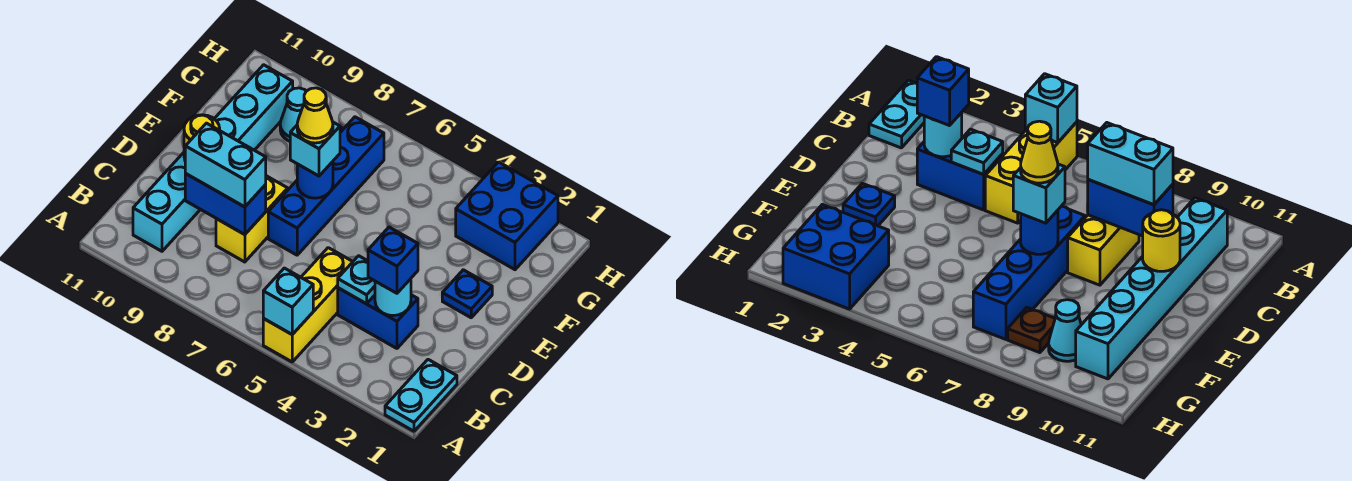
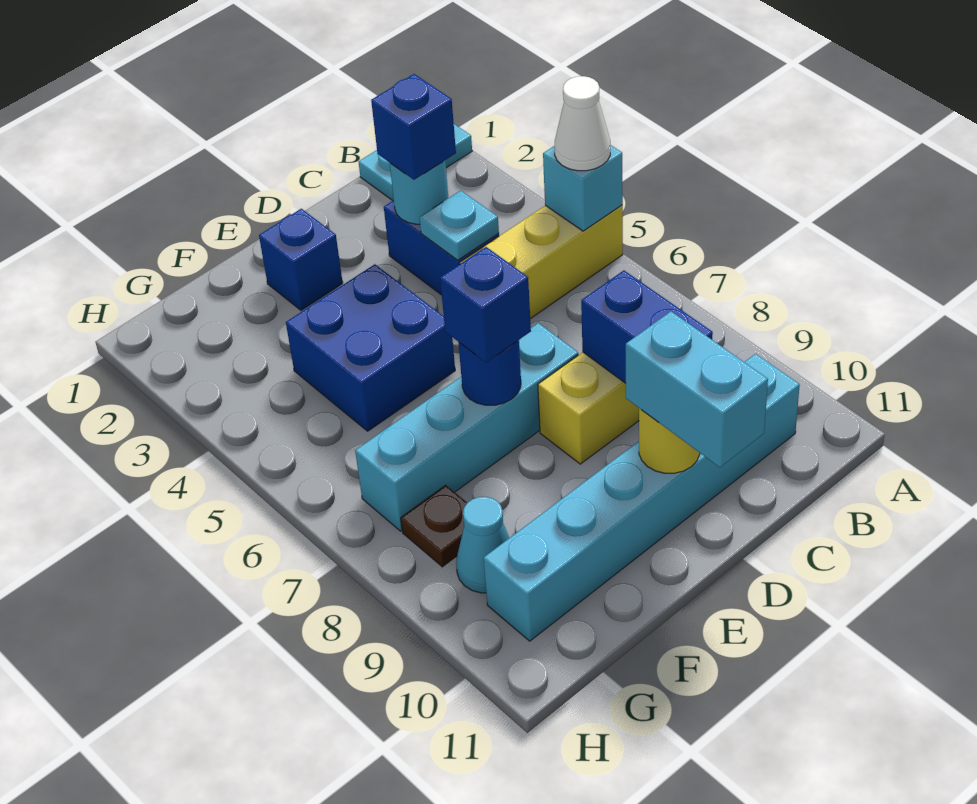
none -> white cone A5 level 3
cyan brick C8:C9 level 3 -> cyan brick D10:D11 level 3
blue brick D7:G7 level 1 -> cyan brick D7:G7 level 1
blue plate E2 level 1 -> blue brick E2 level 1
cyan brick E7 level 3 -> blue brick E7 level 3
yellow cone E7 level 4 -> none
blue brick G2:H3 level 1 -> blue brick E4:F5 level 1

